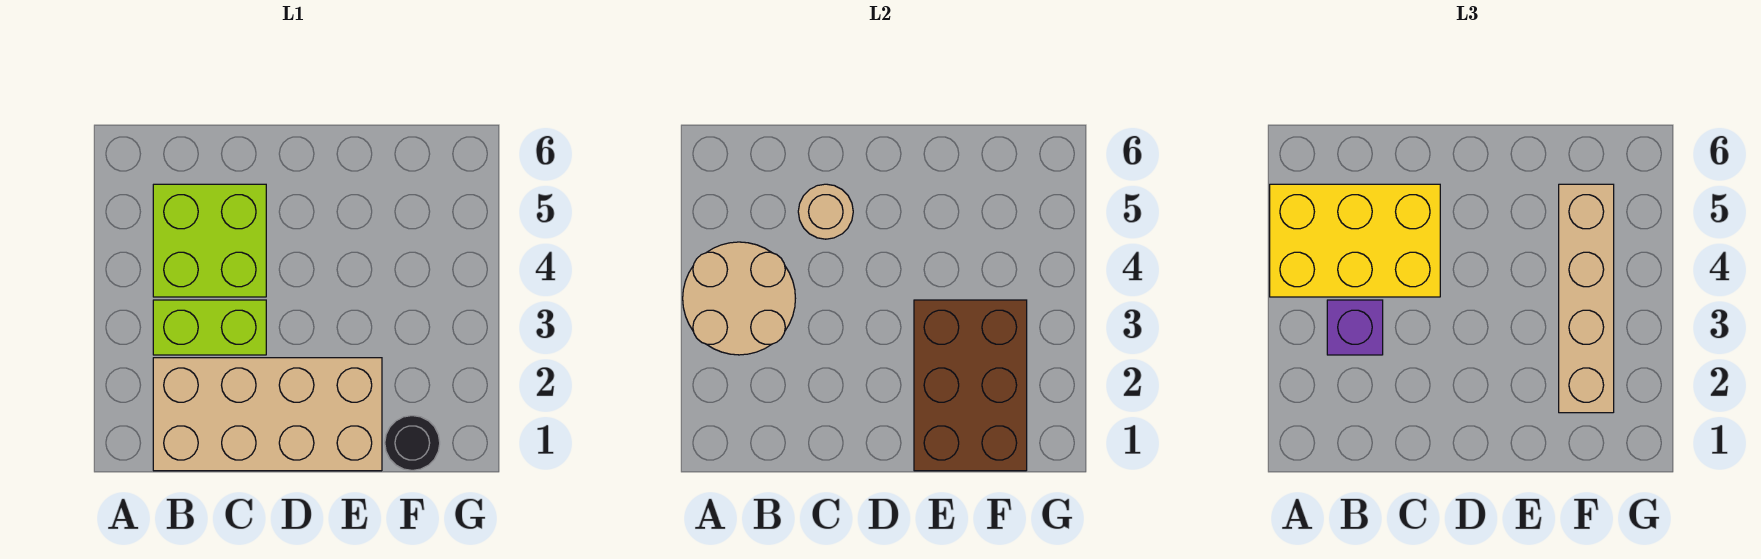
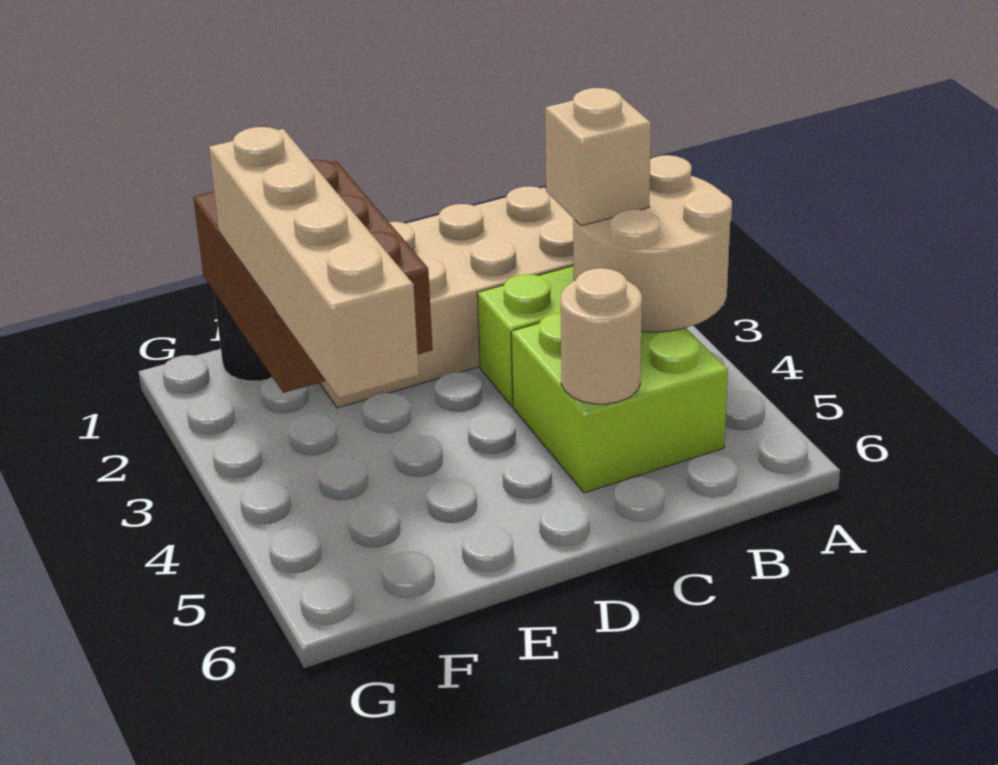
yellow brick A4:C5 level 3 -> none
purple brick B3 level 3 -> tan brick B3 level 3

